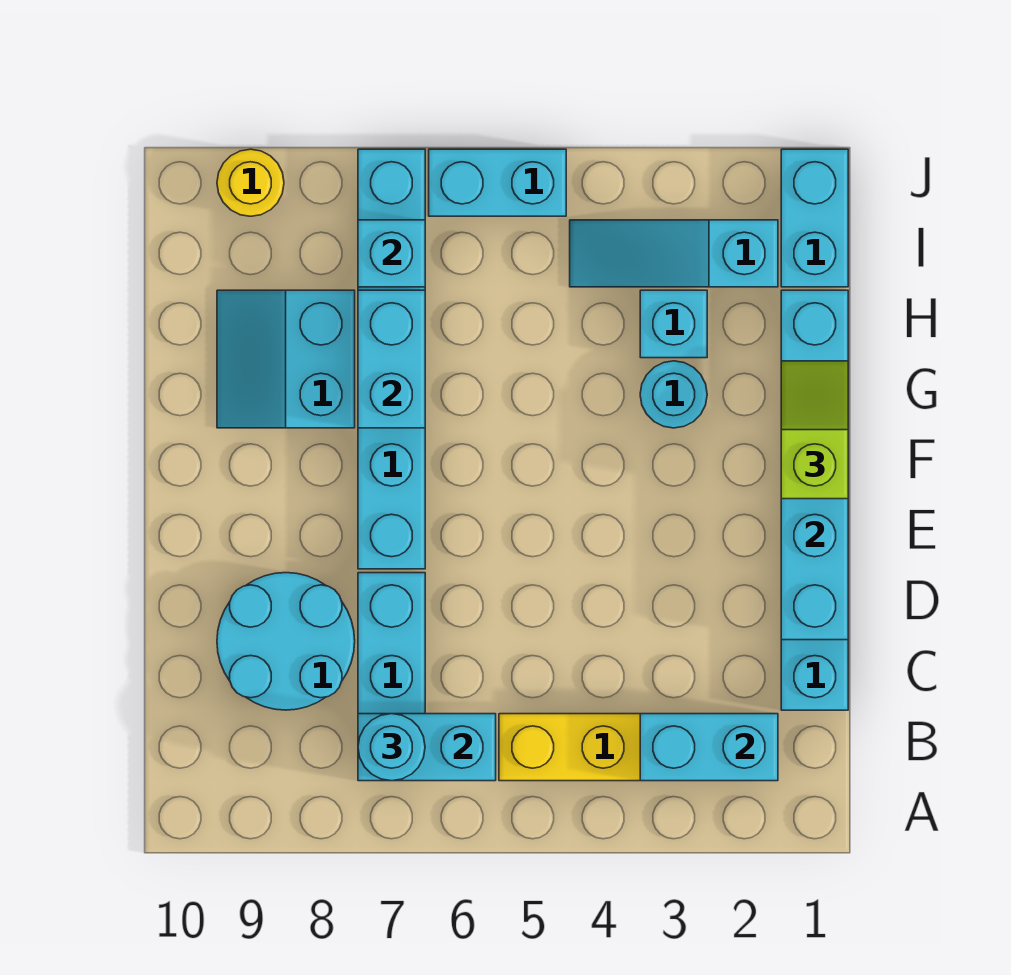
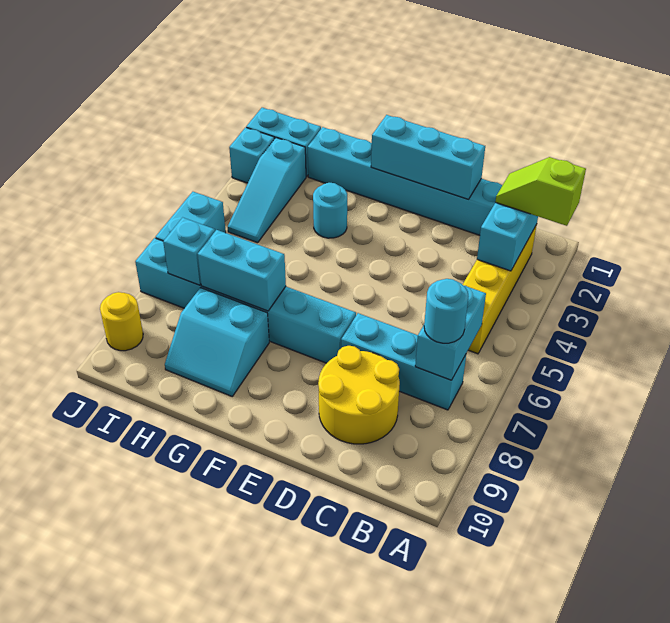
cyan round brick C8:D9 level 1 -> yellow round brick C8:D9 level 1
lime slope F1:G1 level 3 top F -> lime slope A2:B2 level 3 top A
cyan brick H3 level 1 -> cyan brick J2 level 1

